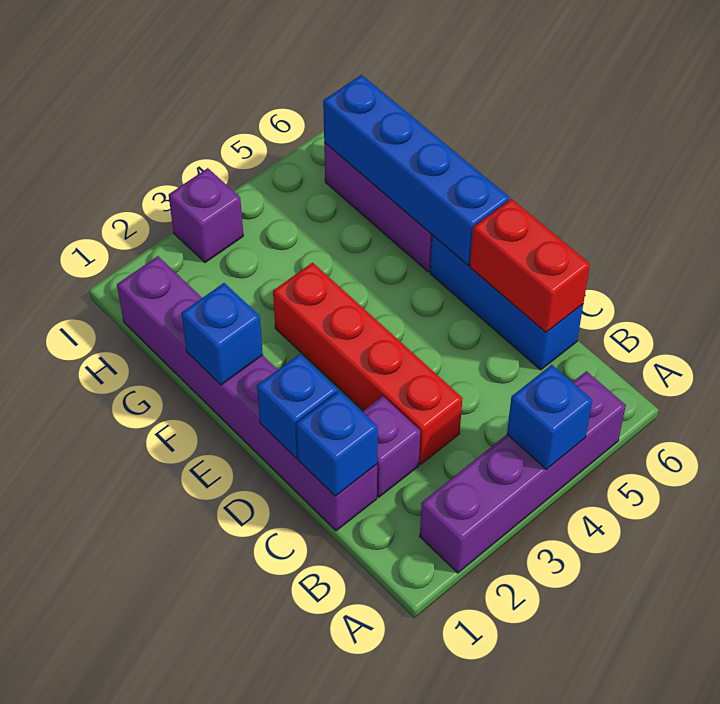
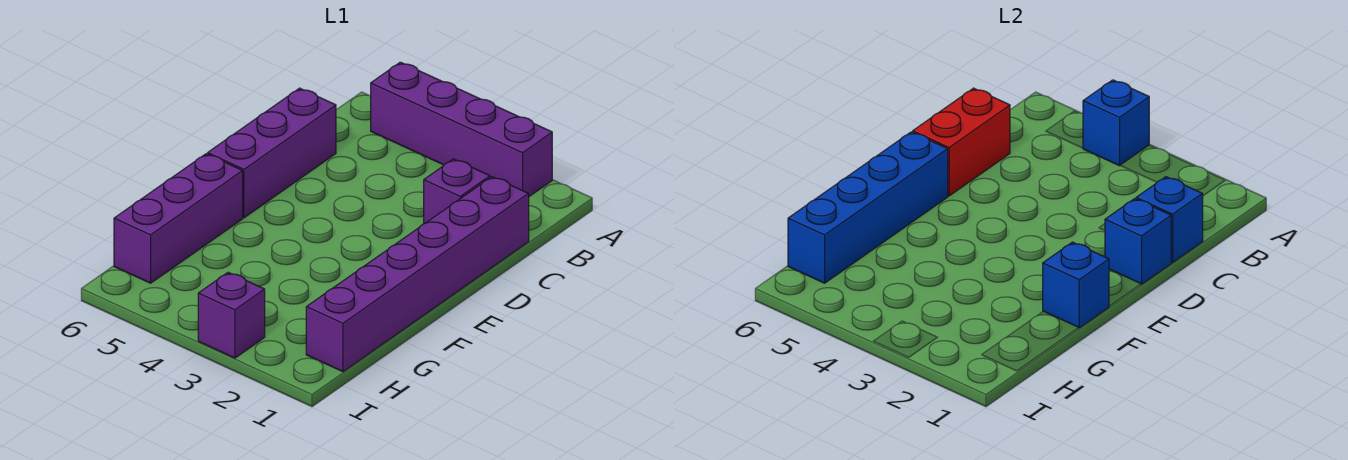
red brick C3:F3 level 1 -> none
blue brick C6:E6 level 1 -> purple brick C6:E6 level 1

